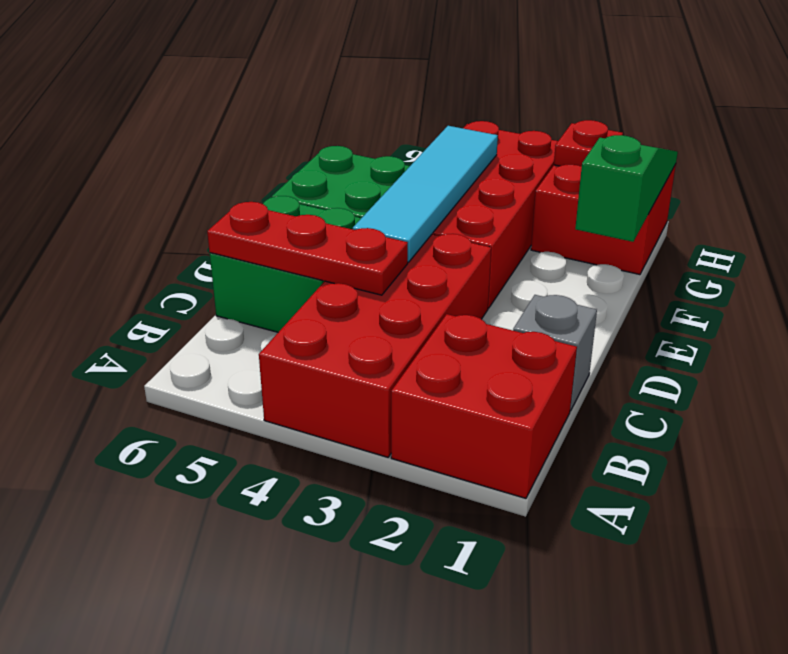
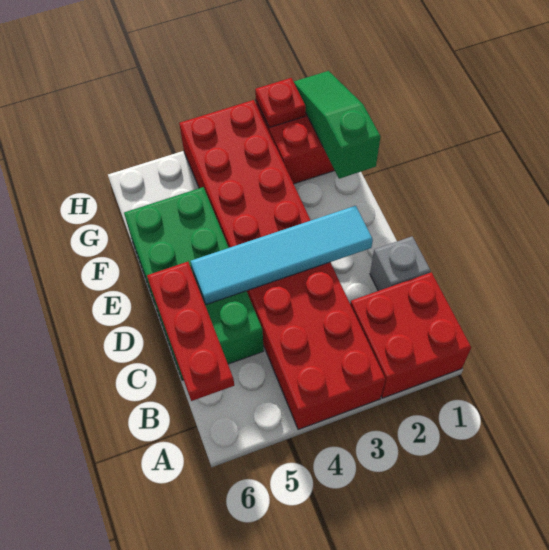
red plate C4:C6 level 2 -> red plate B6:D6 level 2
cyan tile D4:G4 level 2 -> cyan tile D2:D5 level 2

